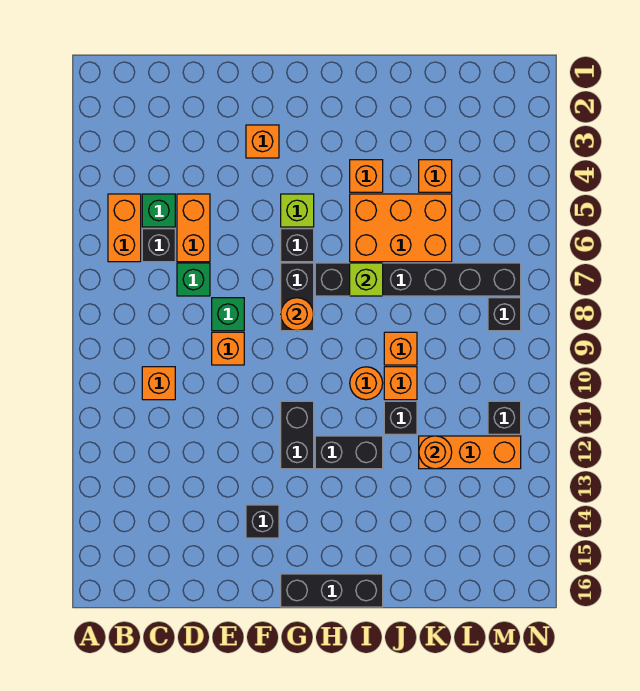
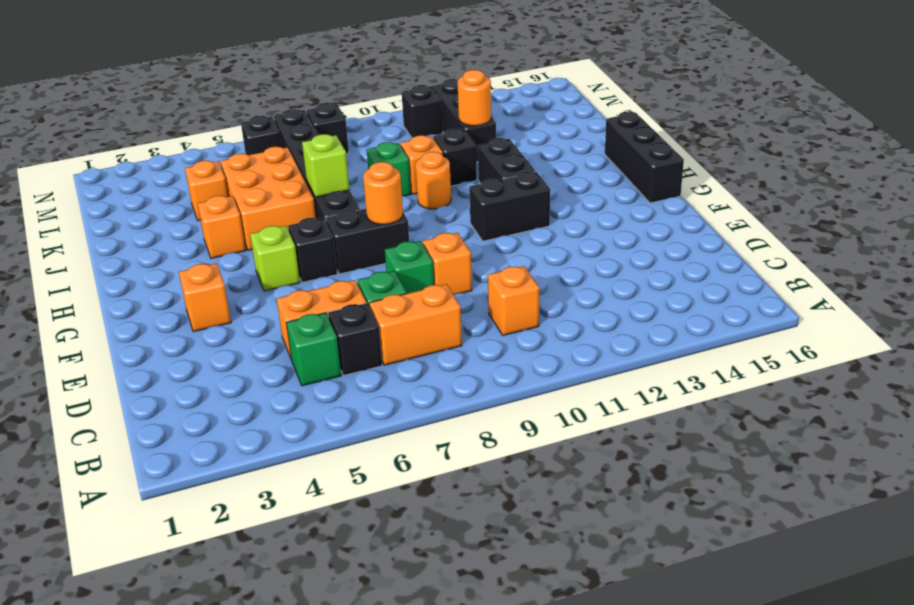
orange brick B5:B6 level 1 -> orange brick C7:C8 level 1
black brick F14 level 1 -> black brick M6 level 1
orange brick J9 level 1 -> green brick J9 level 1
orange brick K12:M12 level 1 -> black brick K12:M12 level 1

